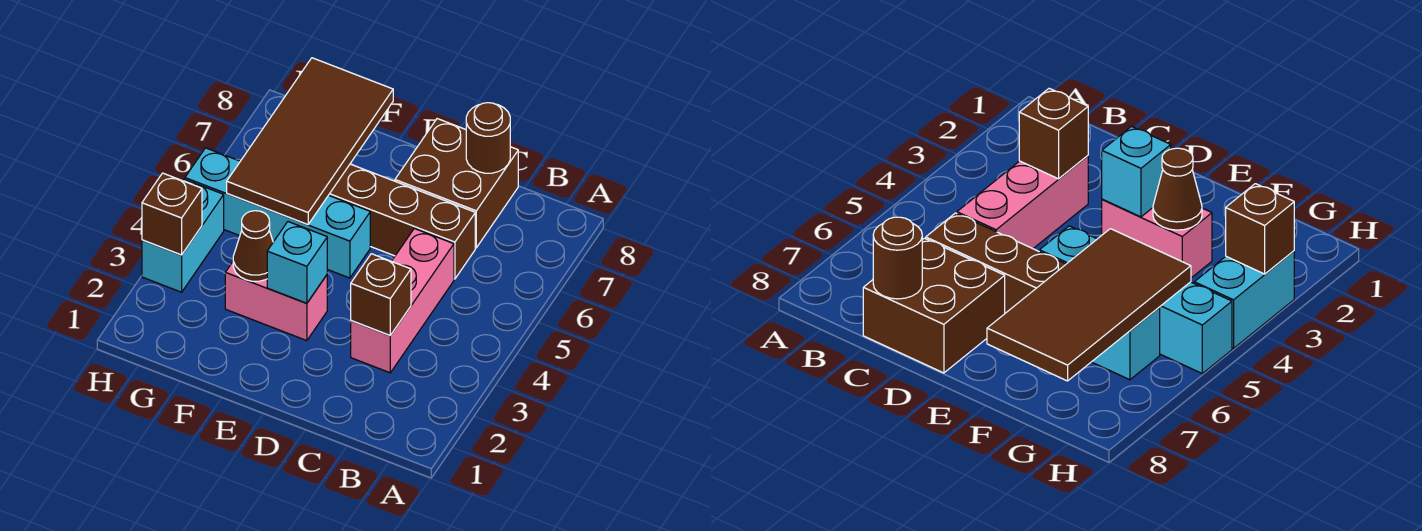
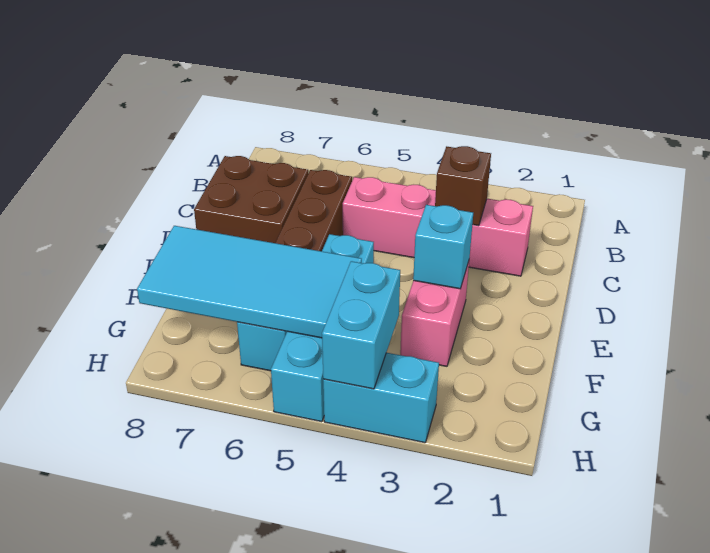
pink brick C3:C5 level 1 -> pink brick C2:C5 level 1
brown round brick C8 level 2 -> none
brown cone F3 level 2 -> none
brown tile F5:G8 level 2 -> cyan tile F5:G8 level 2
none -> cyan brick G4:H4 level 2
brown brick H3 level 2 -> none

